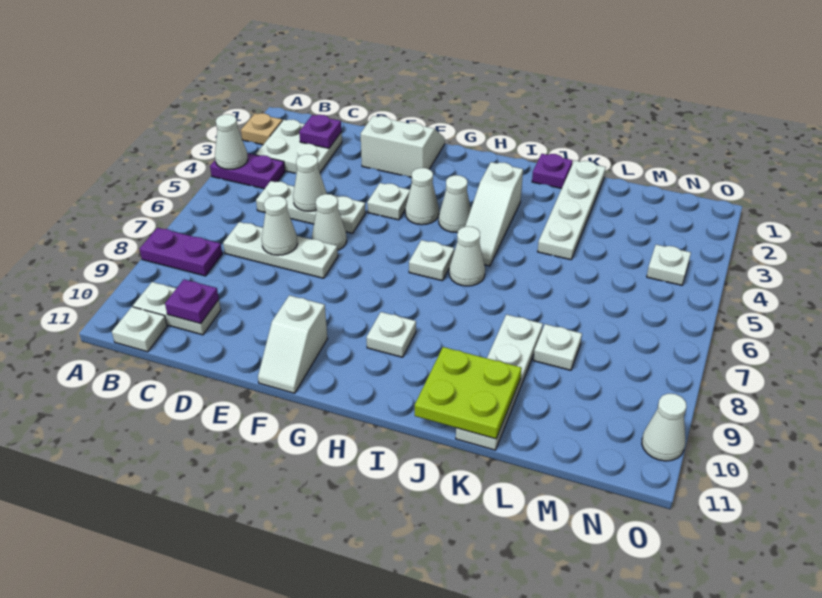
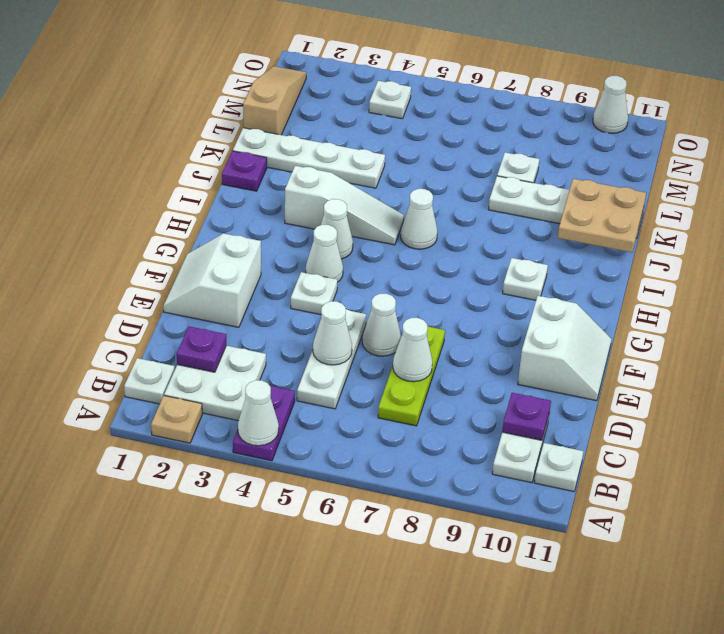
purple plate A8:B8 level 1 -> none
white plate C7:E7 level 1 -> lime plate C7:E7 level 1
white slope F10:F11 level 1 top 10 -> white slope E10:F11 level 1 top 10
white plate H6 level 1 -> white plate B1 level 1
lime plate J10:K11 level 2 -> tan plate J10:K11 level 2
none -> tan slope L1:N1 level 1 top L

